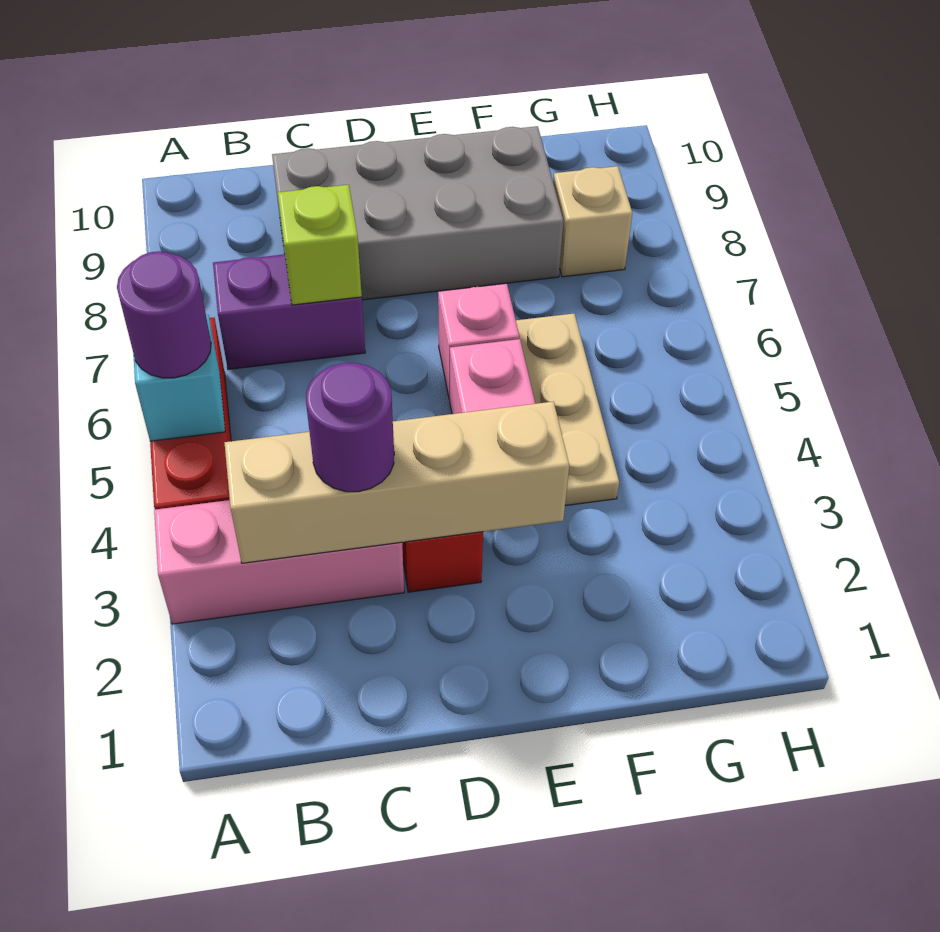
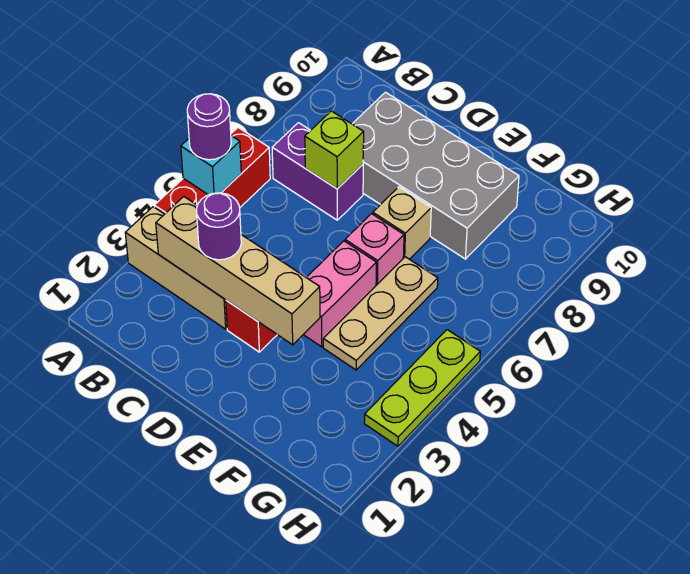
pink brick A3:C3 level 1 -> tan brick A3:C3 level 1
tan brick G8 level 1 -> tan brick E7 level 1
none -> lime plate H3:H5 level 1

